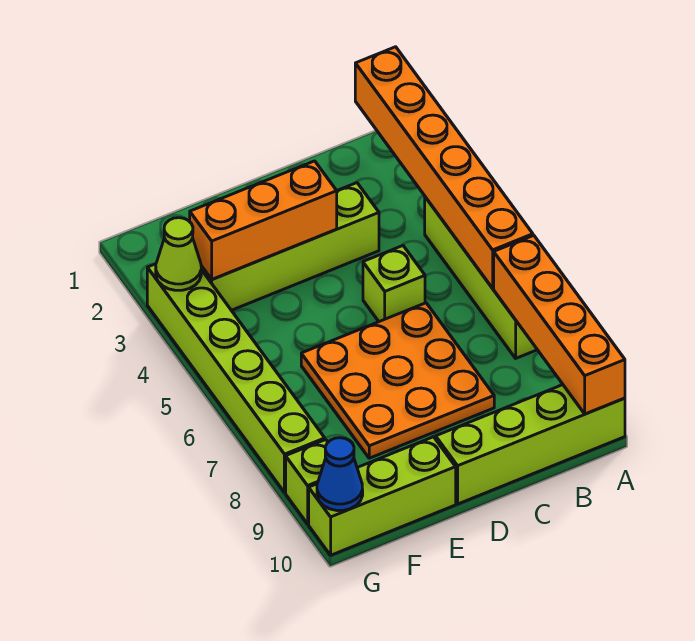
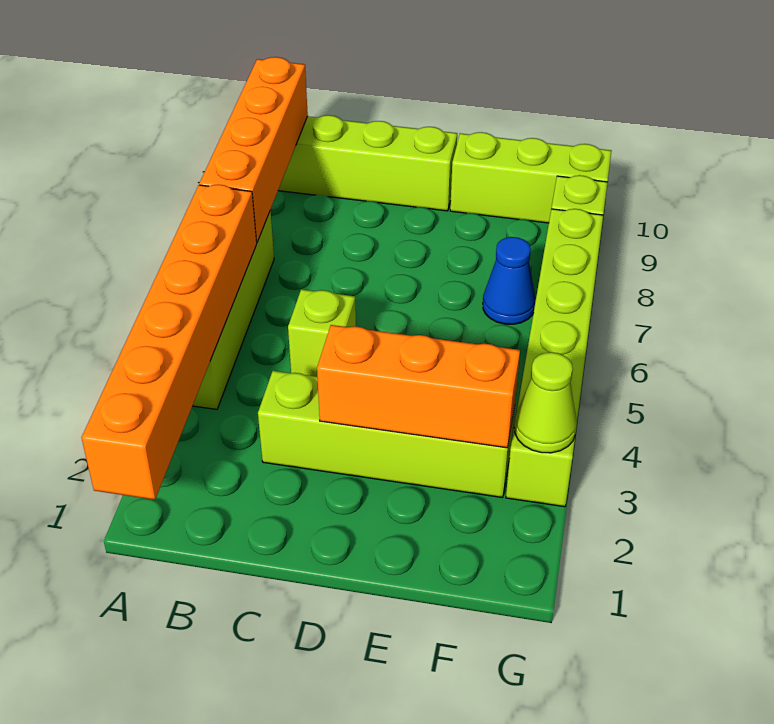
orange plate C6:E8 level 1 -> none
blue cone G10 level 2 -> blue cone F7 level 1

